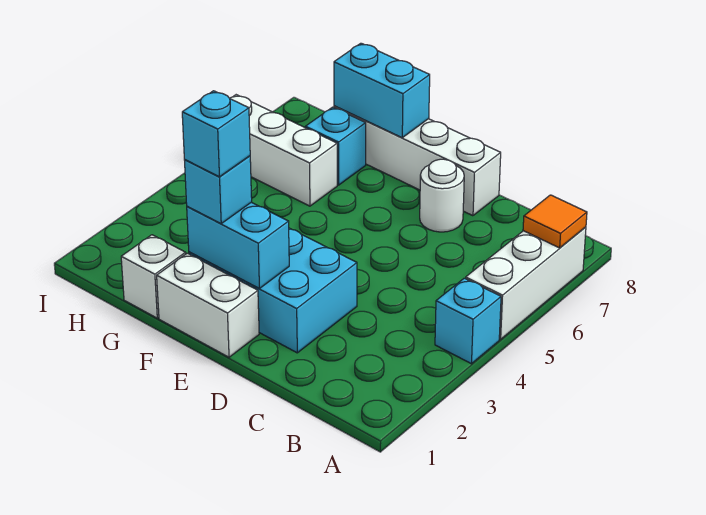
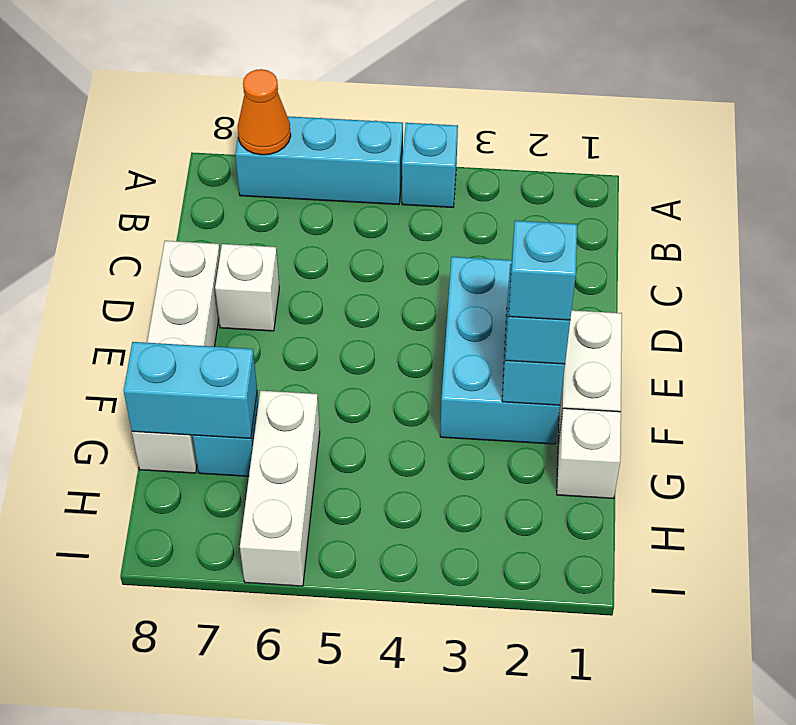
white brick A5:A7 level 1 -> cyan brick A5:A7 level 1
orange tile A7 level 2 -> orange cone A7 level 2
white round brick D7 level 1 -> white brick D7 level 1
cyan brick F8:G8 level 2 -> cyan brick G7:G8 level 2

